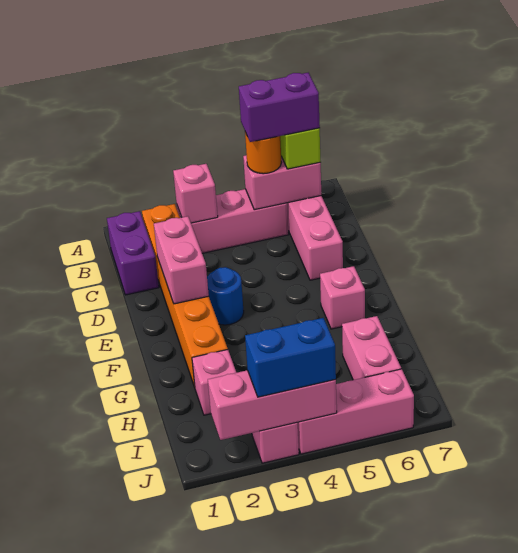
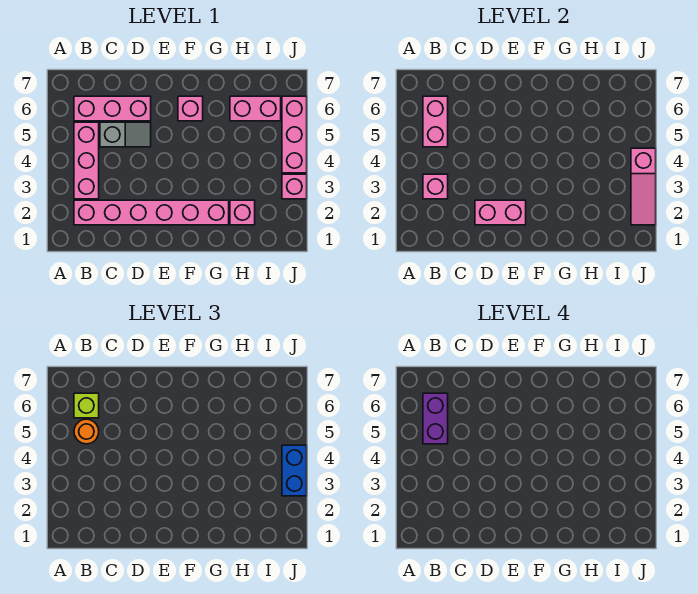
purple brick B1:C1 level 1 -> none
orange brick B2:G2 level 1 -> pink brick B2:G2 level 1
none -> grey slope C5:D5 level 1 top C
blue round brick E3 level 1 -> none
pink brick J2:J4 level 2 -> pink slope J2:J4 level 2 top 4

